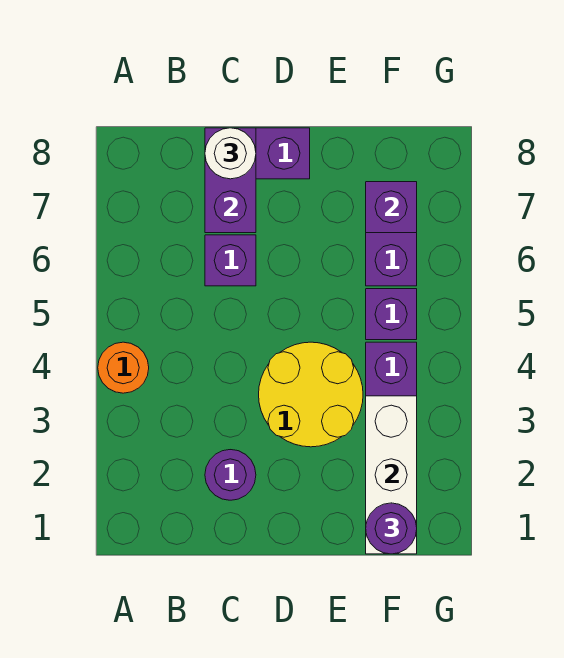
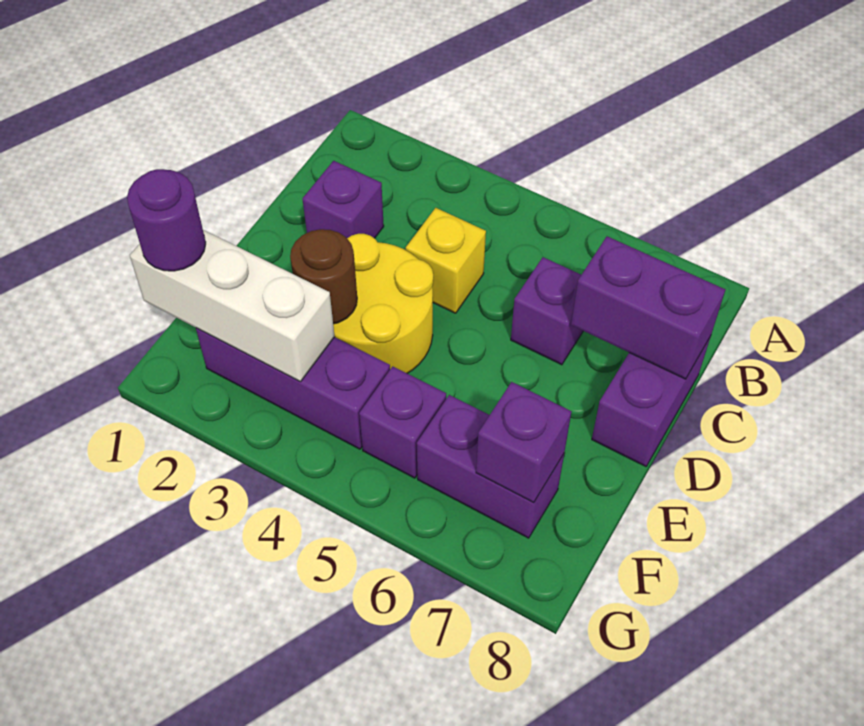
orange round brick A4 level 1 -> none
purple round brick C2 level 1 -> purple brick C2 level 1
none -> yellow brick C4 level 1
white round brick C8 level 3 -> none
none -> brown round brick E3 level 2

